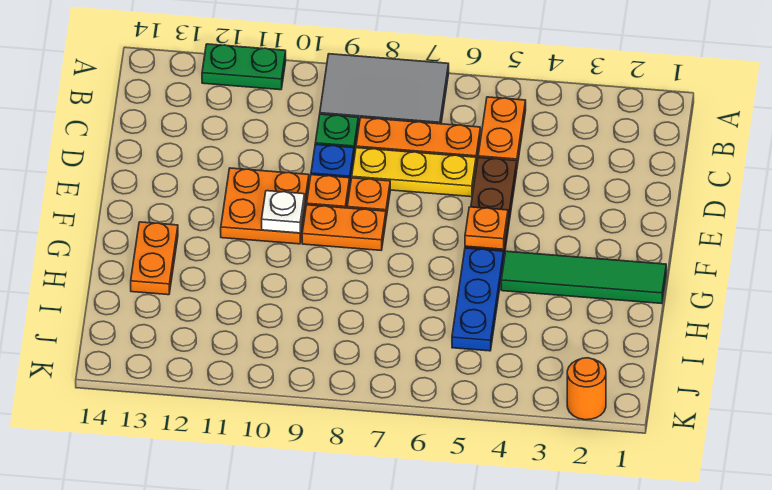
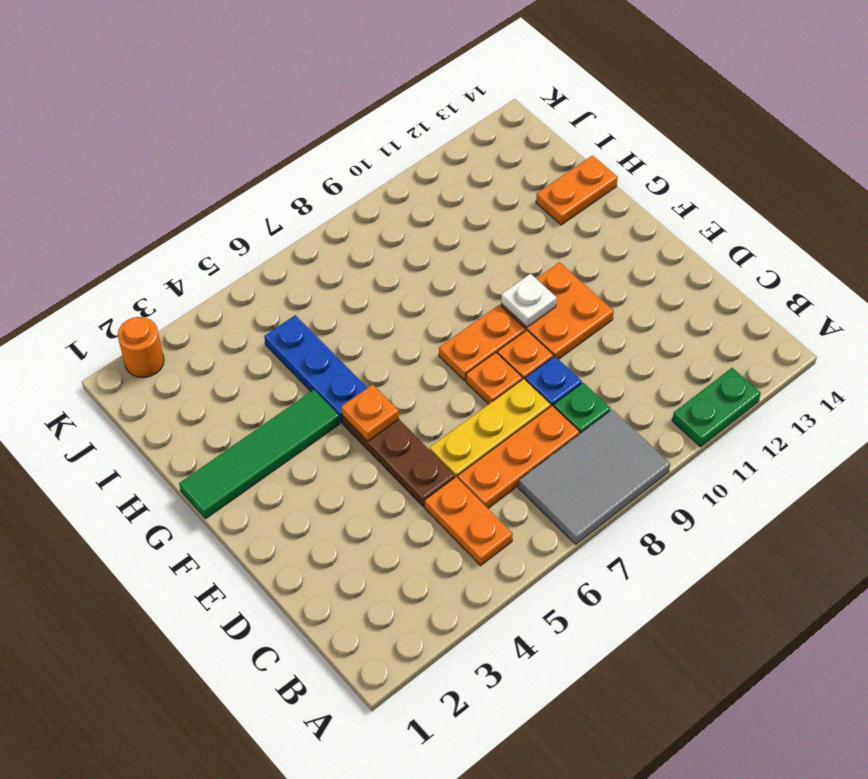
orange plate G13:H13 level 1 -> orange plate H13:H14 level 1

